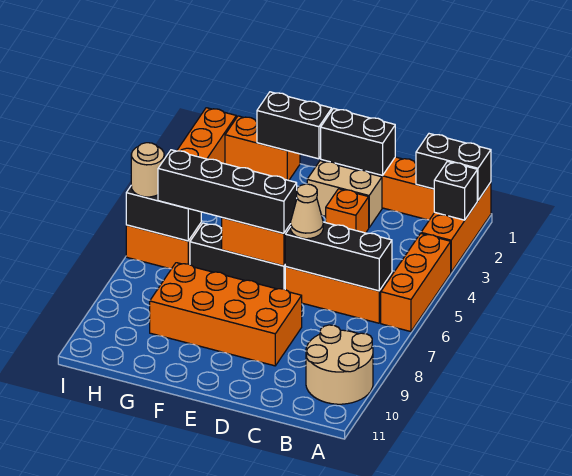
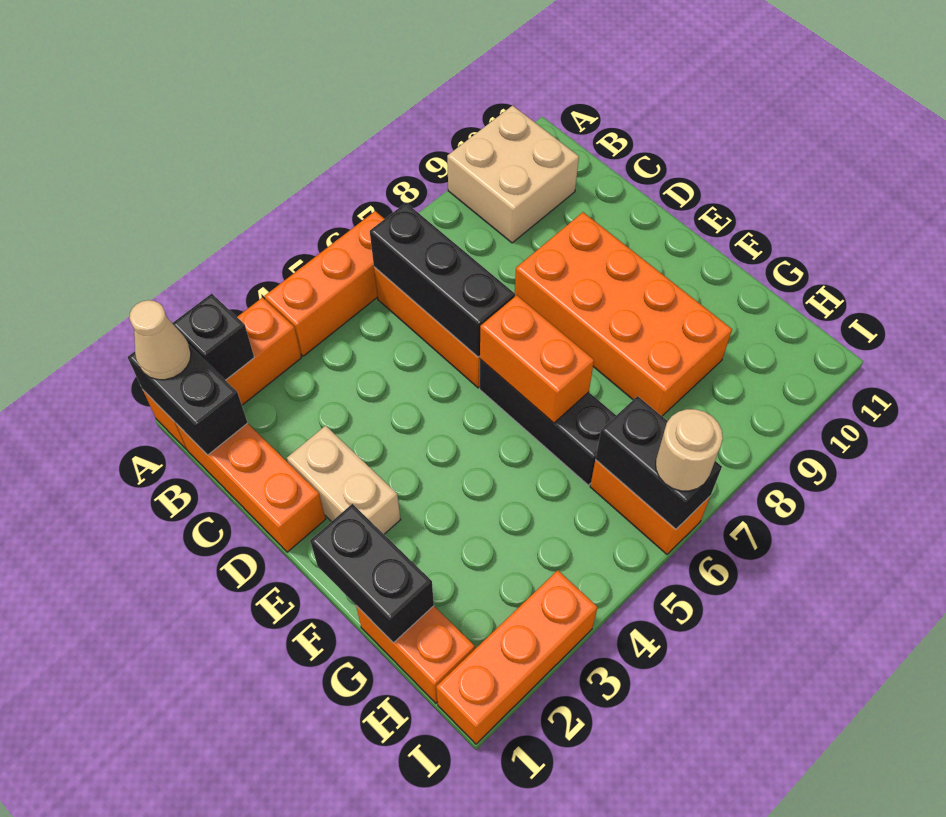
tan round brick A9:B10 level 1 -> tan brick A9:B10 level 1
black brick D1:E1 level 2 -> none
orange brick D3 level 1 -> none
tan cone D6 level 3 -> tan cone A1 level 3
black brick E6:H6 level 3 -> none

